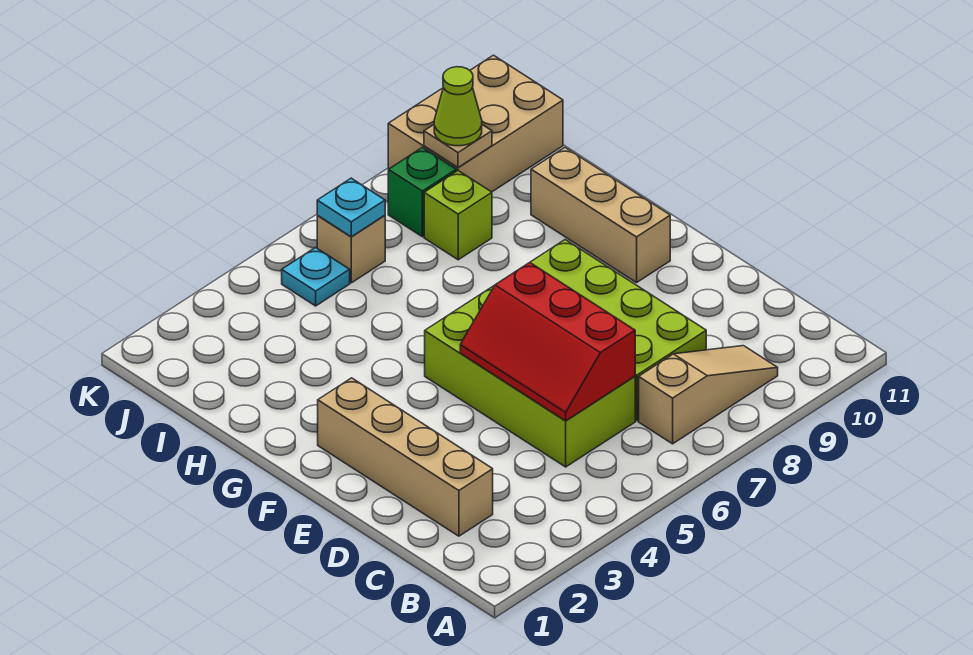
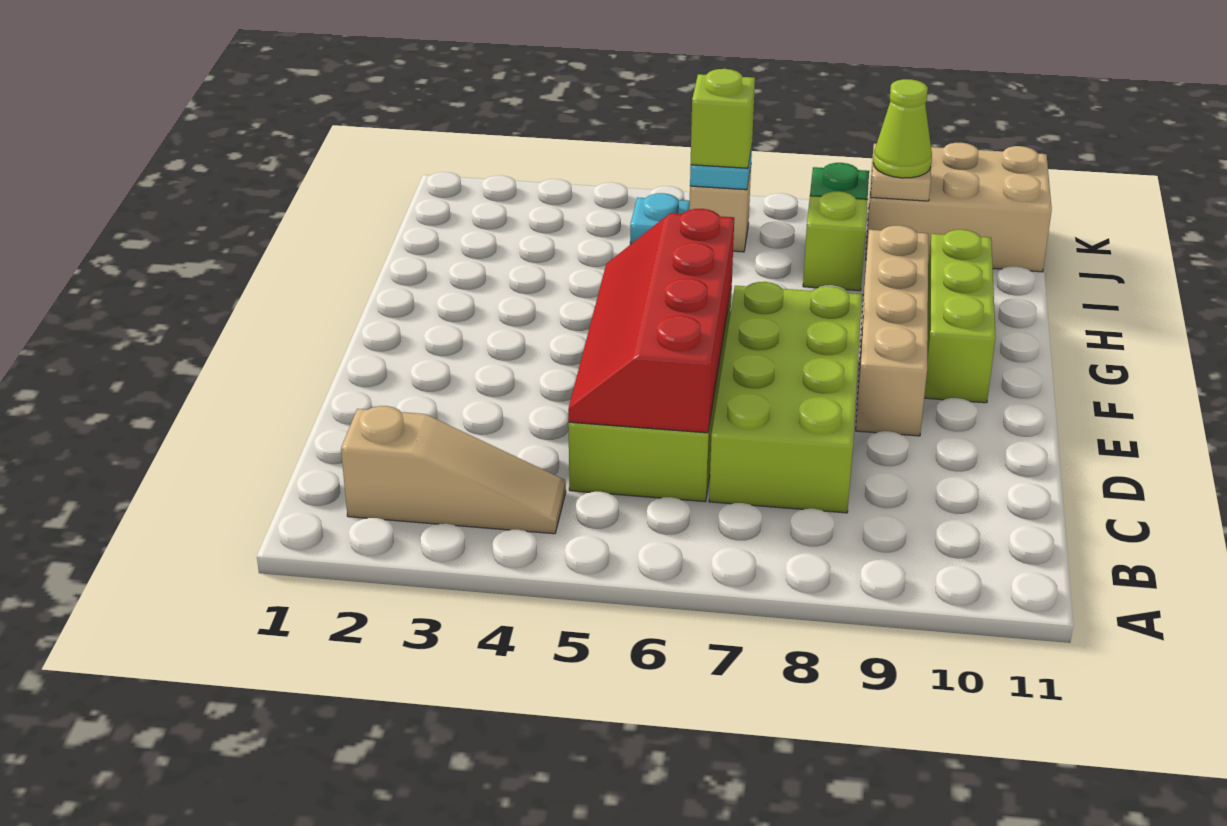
tan slope B7:B9 level 1 top 7 -> tan slope B2:B4 level 1 top 2
tan brick C2:F2 level 1 -> tan brick E9:H9 level 1
red slope C5:E6 level 2 top 6 -> red slope C5:F6 level 2 top 6
tan brick F10:H10 level 1 -> lime brick F10:H10 level 1
none -> lime brick J6 level 3

